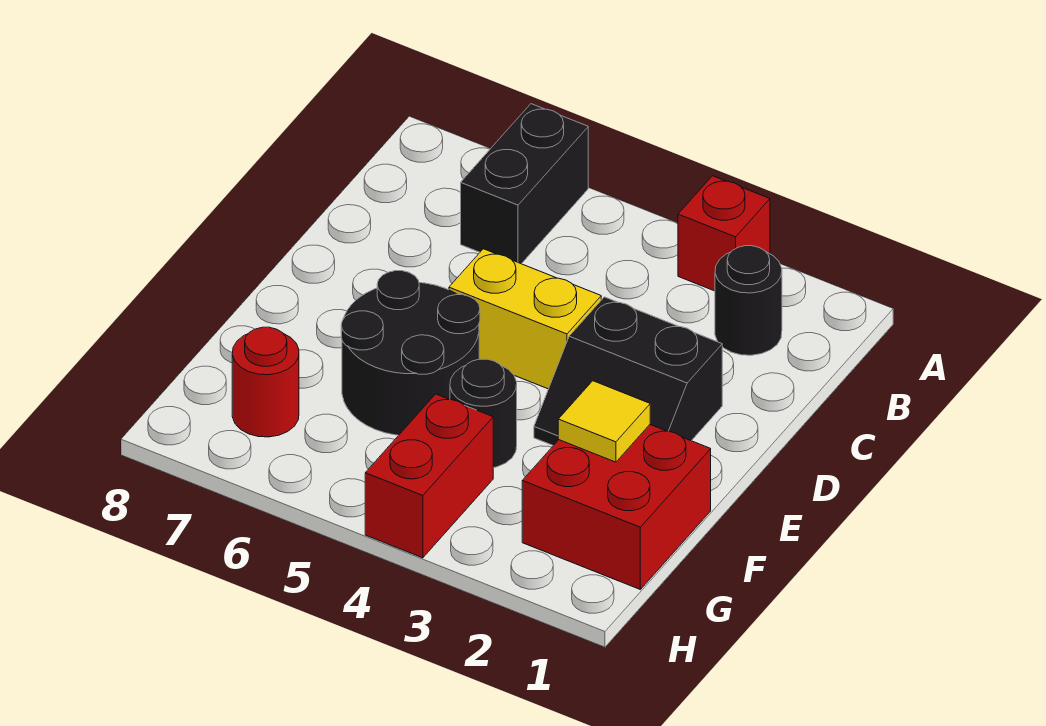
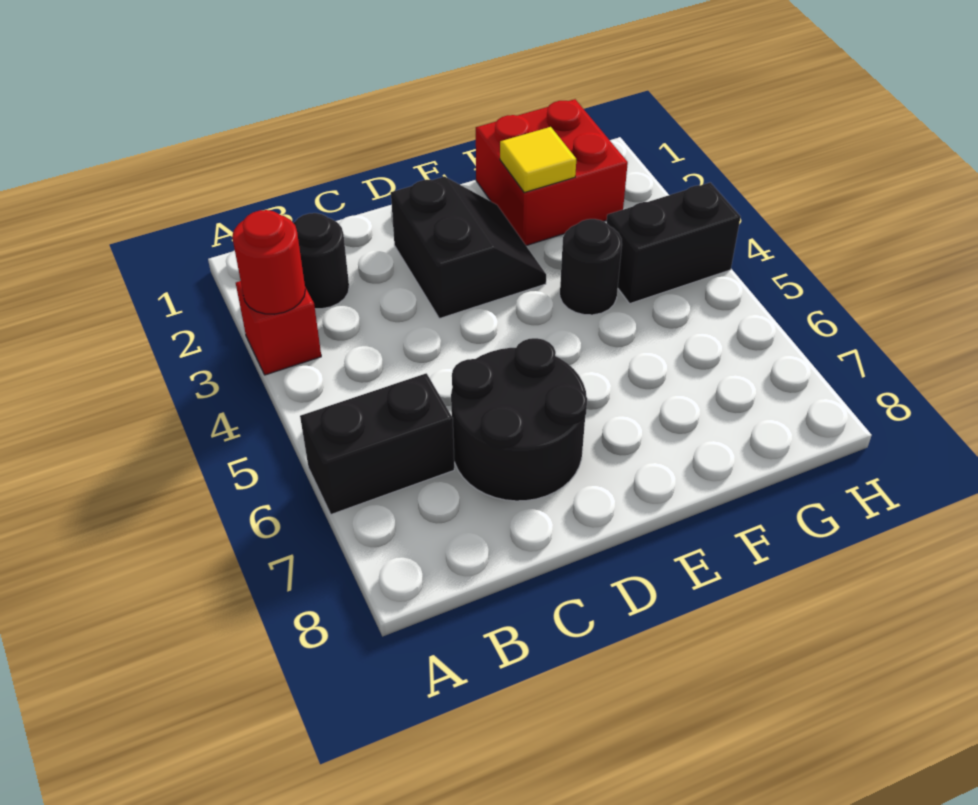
yellow brick D4:D5 level 1 -> none
black round brick E5:F6 level 1 -> black round brick C6:D7 level 1
red brick G4:H4 level 1 -> black brick G4:H4 level 1
red round brick G7 level 1 -> red round brick A3 level 2

